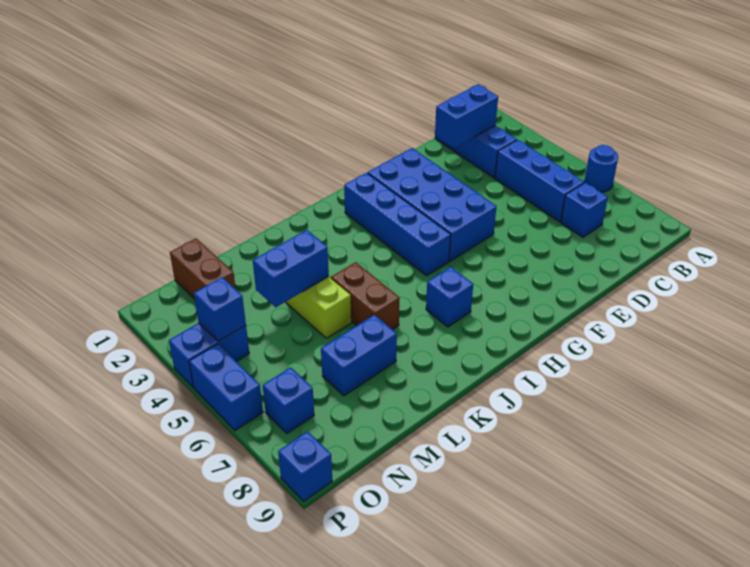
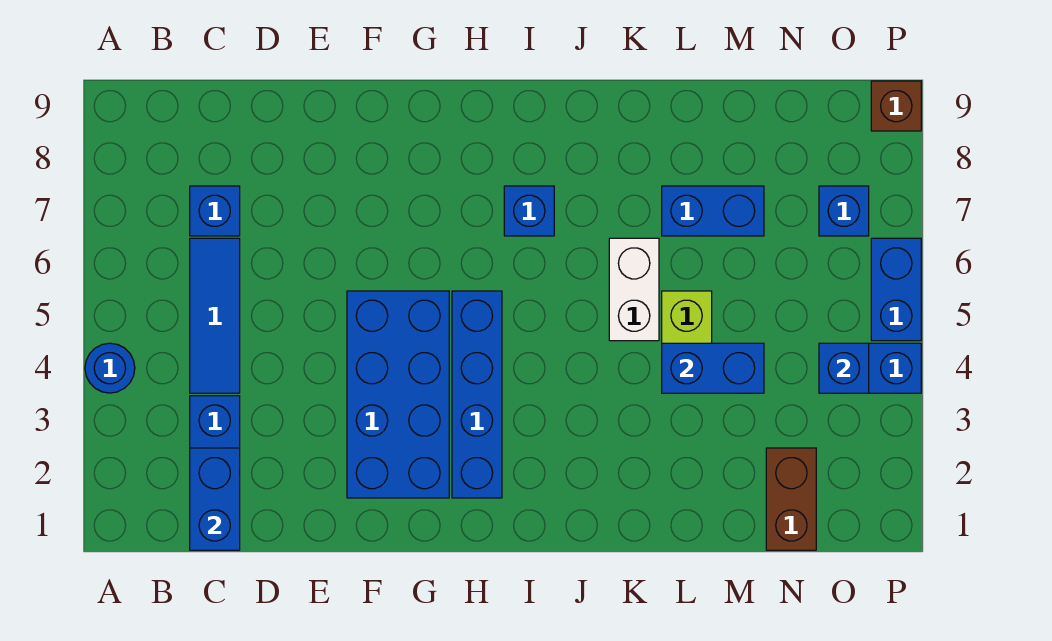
blue round brick A6 level 1 -> blue round brick A4 level 1
blue brick C2:D2 level 2 -> blue brick C1:C2 level 2
blue brick C4:C6 level 1 -> blue tile C4:C6 level 1
brown brick K5:K6 level 1 -> white brick K5:K6 level 1
blue brick P9 level 1 -> brown brick P9 level 1

